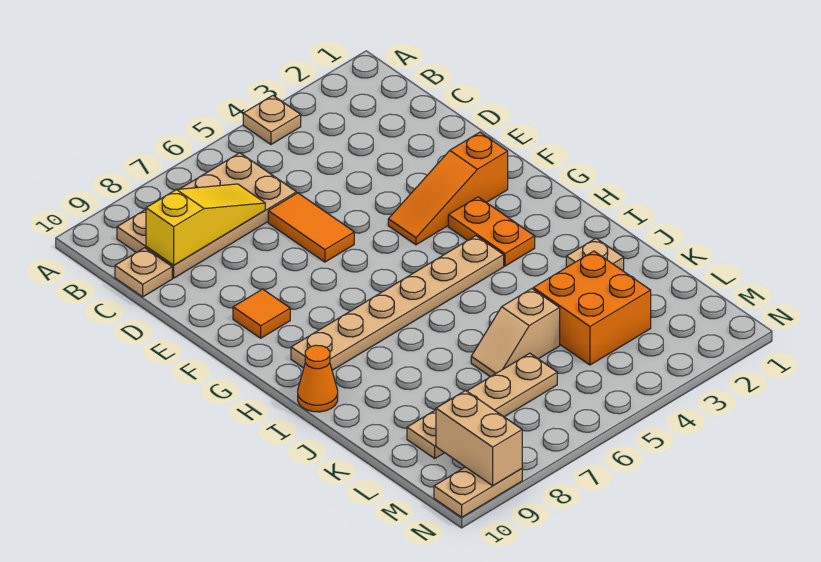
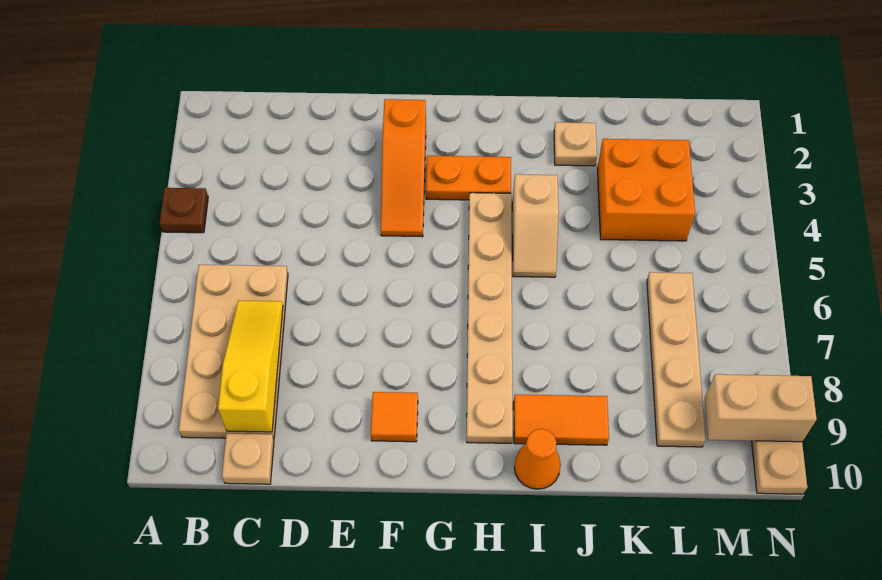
tan plate A4 level 1 -> brown plate A4 level 1
orange tile D6:E6 level 1 -> orange tile I9:J9 level 1
tan slope K5:K6 level 1 top 5 -> tan slope I4:I5 level 1 top 4

